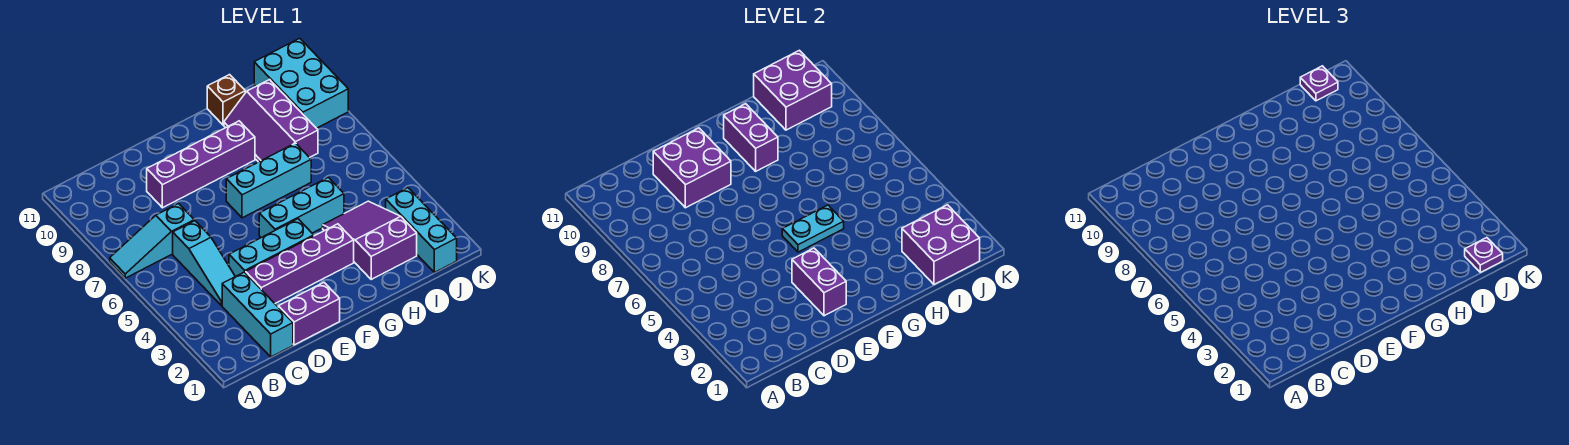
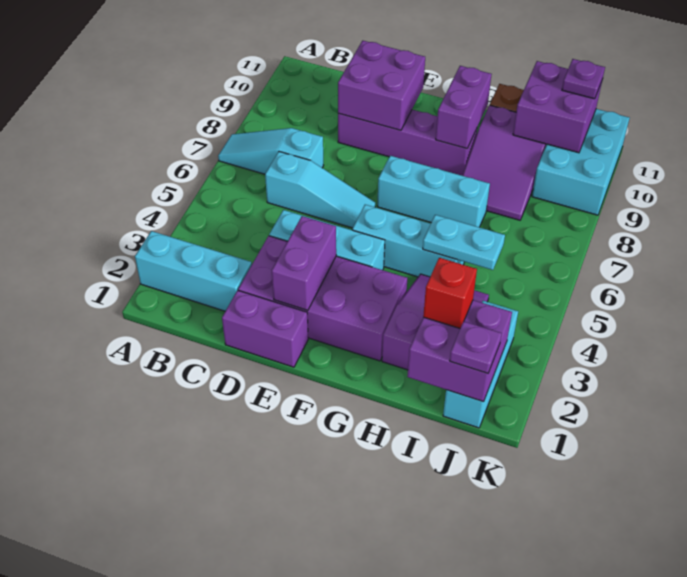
cyan brick C1:C3 level 1 -> cyan brick A2:C2 level 1
cyan slope C4:C6 level 1 top 6 -> cyan slope C6:E6 level 1 top C
purple brick D3:G3 level 1 -> purple brick D2:G3 level 1
cyan plate F5:G5 level 2 -> cyan plate H5:I5 level 2
purple slope H8:I10 level 1 top I -> purple slope H8:I10 level 1 top 10
none -> red brick I2 level 3

